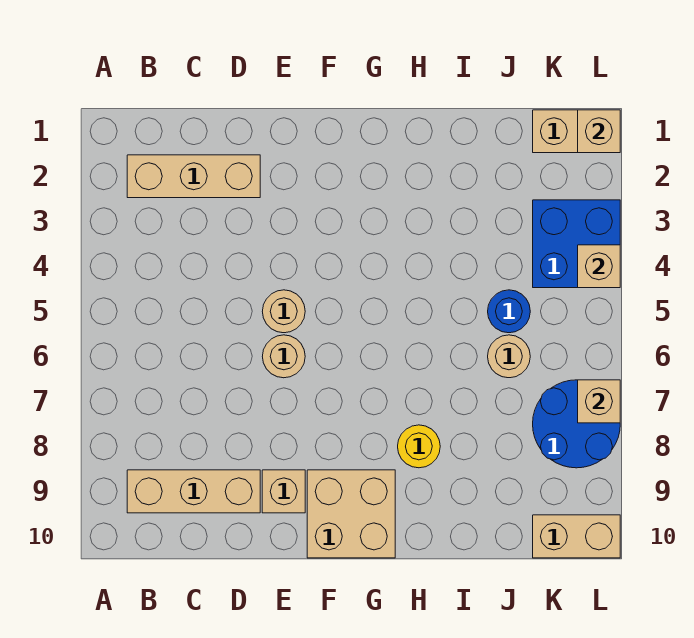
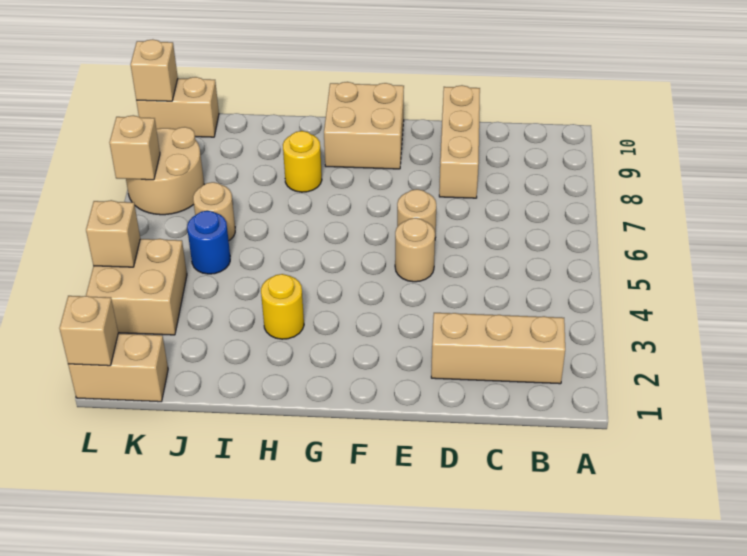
tan brick B9:D9 level 1 -> tan brick D8:D10 level 1
tan brick E9 level 1 -> tan brick L10 level 2
none -> yellow round brick H3 level 1
blue brick K3:L4 level 1 -> tan brick K3:L4 level 1
blue round brick K7:L8 level 1 -> tan round brick K7:L8 level 1

